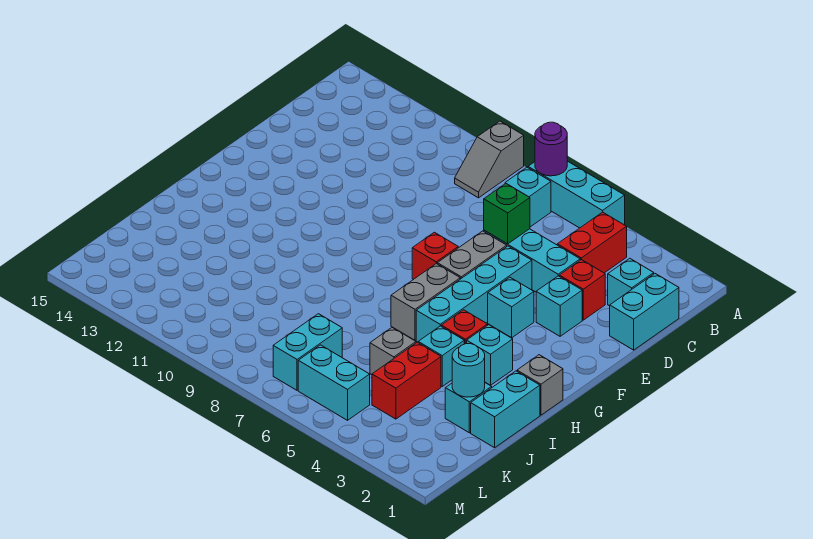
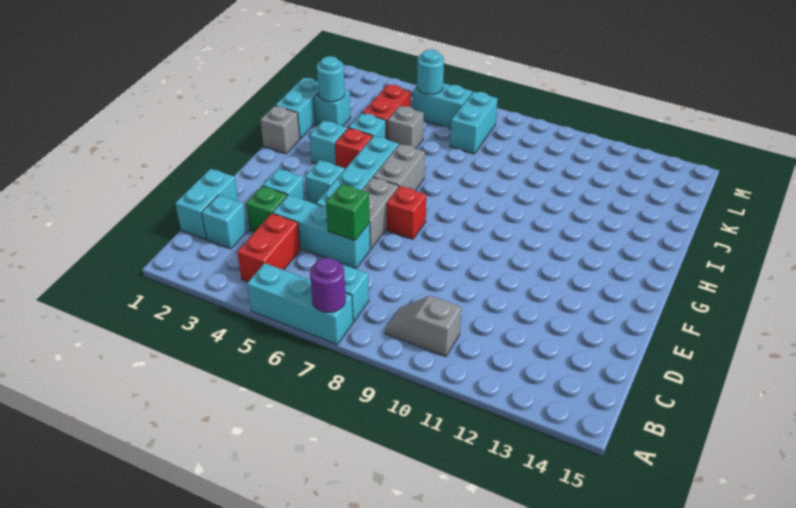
grey slope A9:B9 level 1 top A -> grey slope B9:B10 level 1 top 10
red brick D3 level 1 -> green brick D3 level 1
none -> cyan round brick L5 level 2

